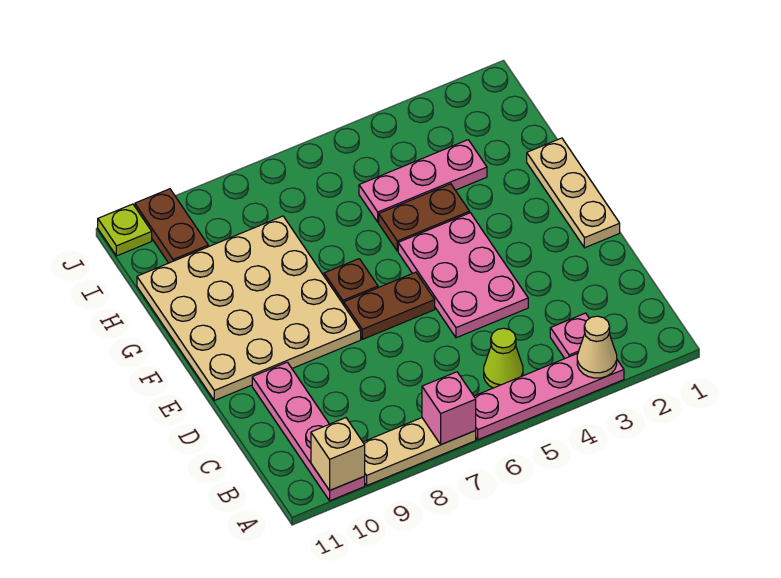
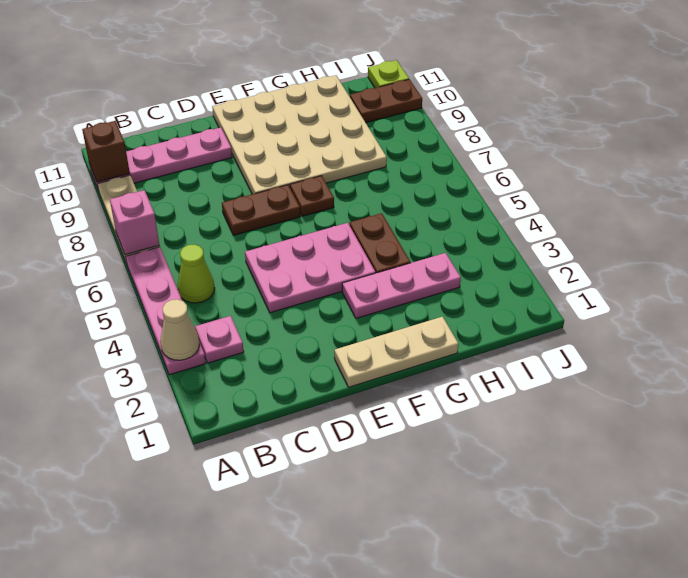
tan brick A10 level 2 -> brown brick A10 level 2
brown plate E6:E7 level 1 -> brown plate D7:E7 level 1
pink plate H3:H5 level 1 -> pink plate F3:H3 level 1

